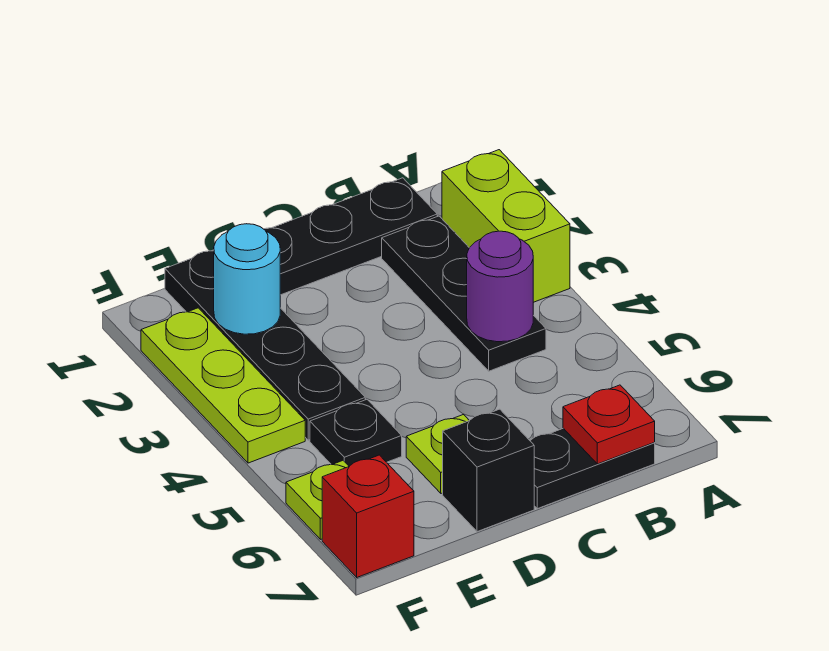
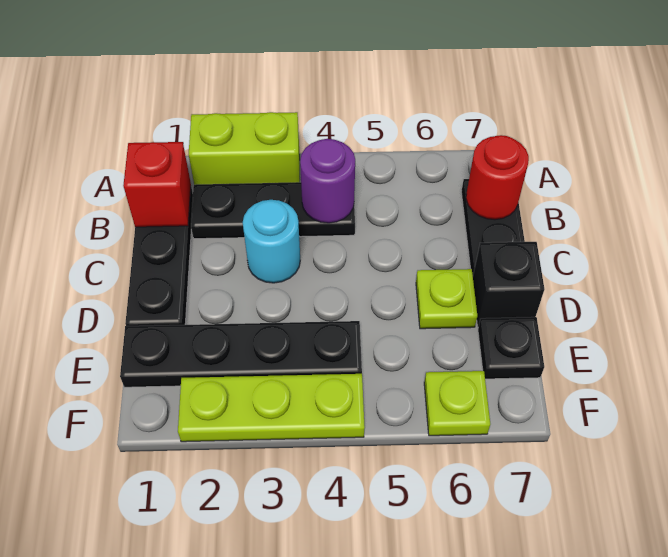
red plate B7 level 2 -> red round brick B7 level 2
cyan round brick E2 level 2 -> cyan round brick C3 level 1
black plate E5 level 1 -> black plate E7 level 1
red brick F7 level 1 -> red brick B1 level 2

